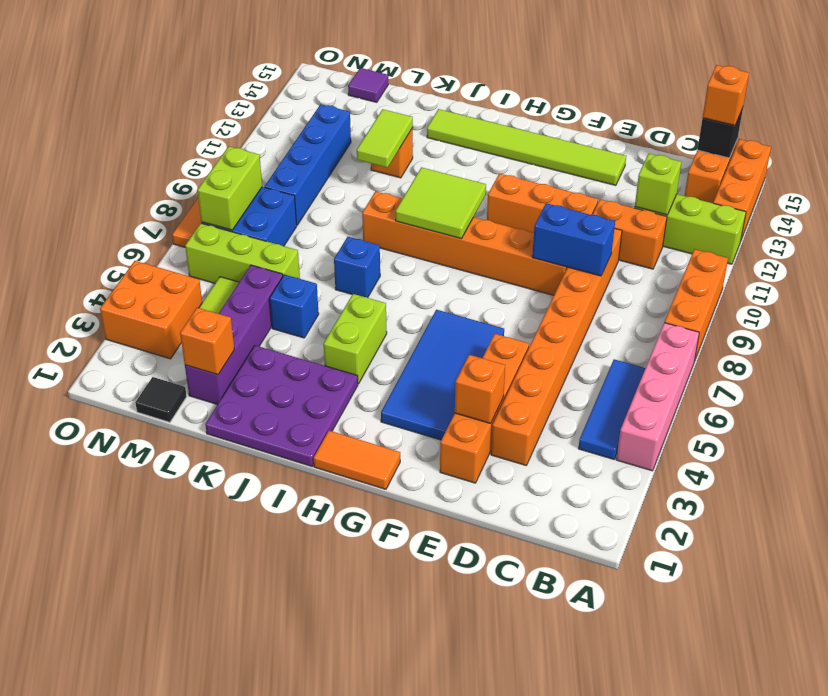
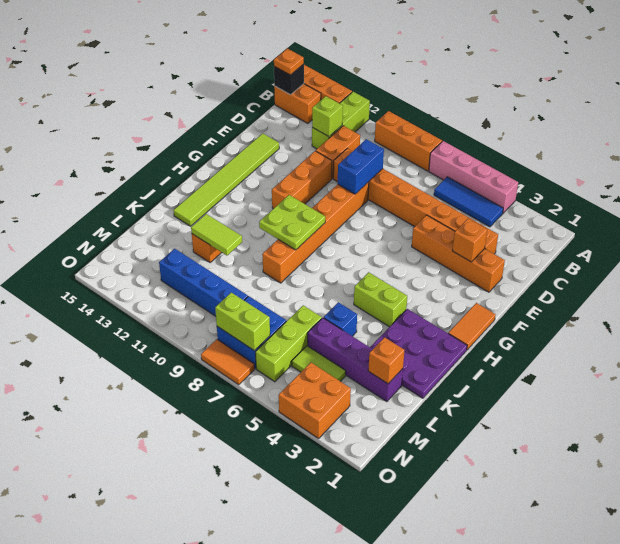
orange brick B15 level 3 -> orange plate B15 level 3
blue tile F3:G6 level 1 -> none
lime tile H9:I10 level 2 -> lime plate H9:I10 level 2
blue brick J7 level 1 -> none
black tile M1 level 1 -> none
purple tile M15 level 1 -> none

